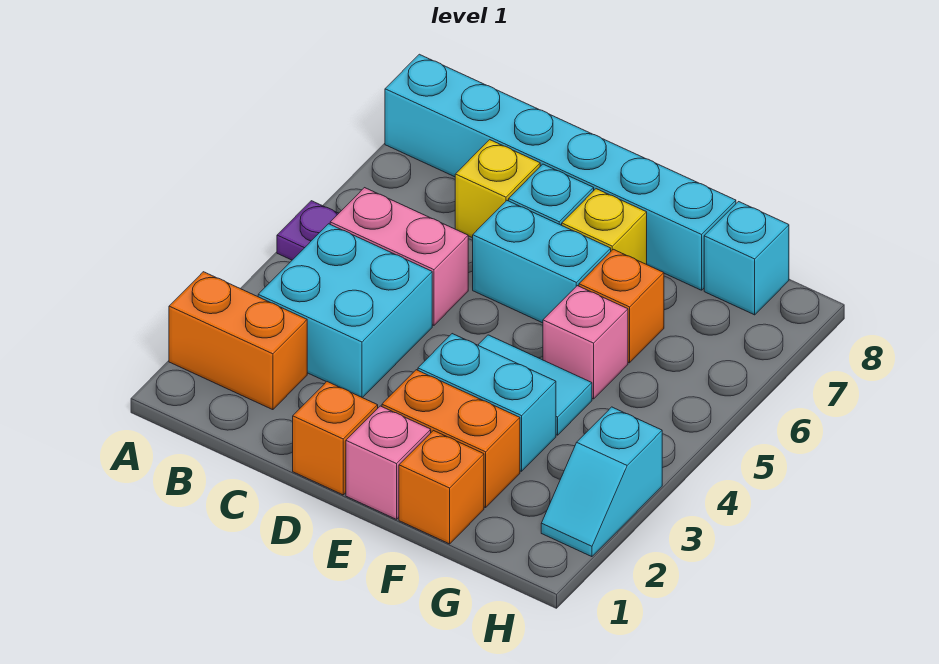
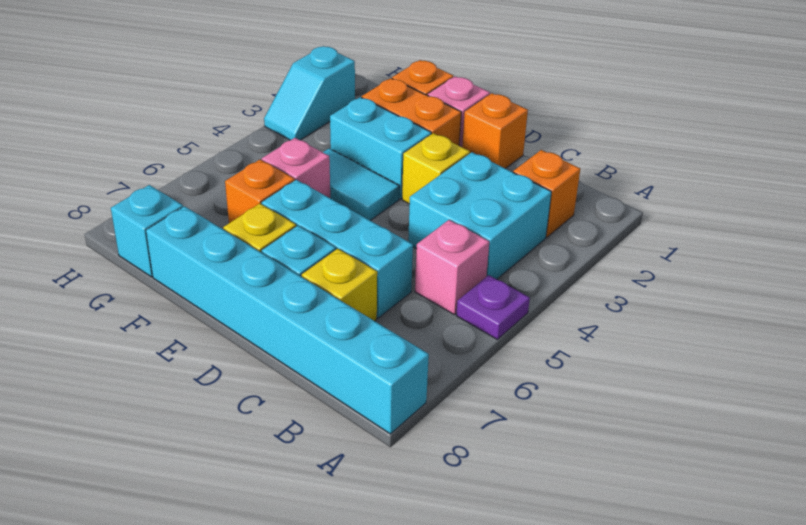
orange brick A2:B2 level 1 -> orange brick B2 level 1
pink brick B5:C5 level 1 -> pink brick B5 level 1
none -> yellow brick D3 level 1
cyan brick D6:E6 level 1 -> cyan brick C6:E6 level 1
cyan slope H2:H3 level 1 top 3 -> cyan slope H2:H3 level 1 top 2

